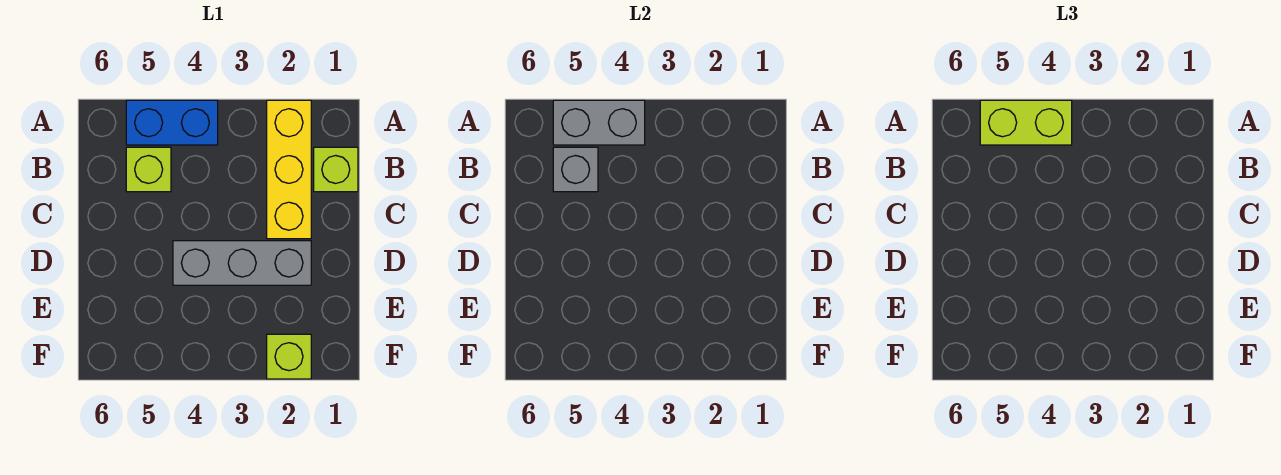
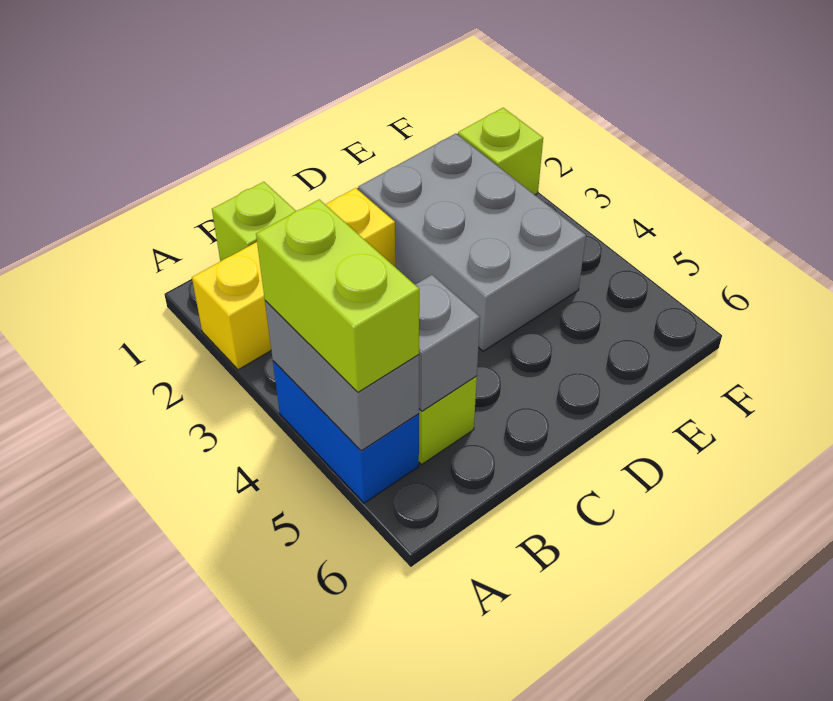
grey brick D2:D4 level 1 -> grey brick D2:E4 level 1

